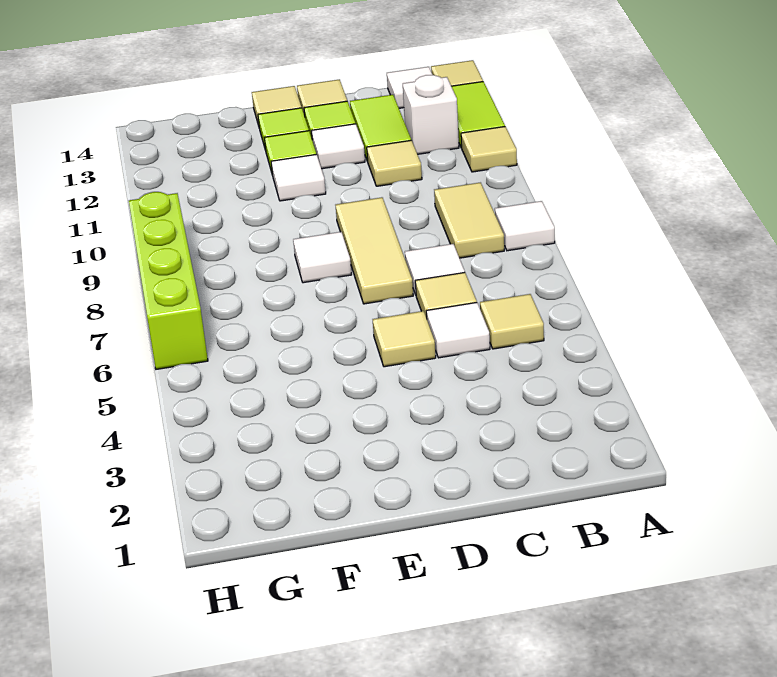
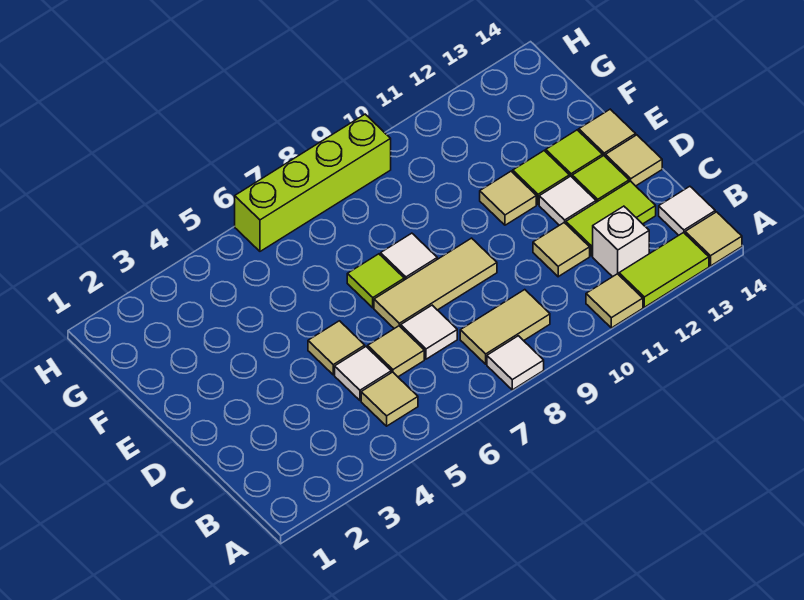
none -> lime tile E7 level 1
white tile E11 level 1 -> tan tile E11 level 1

